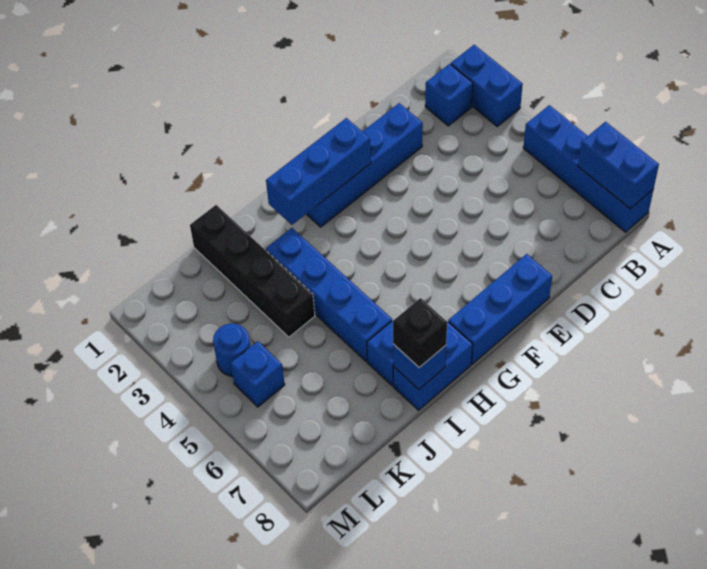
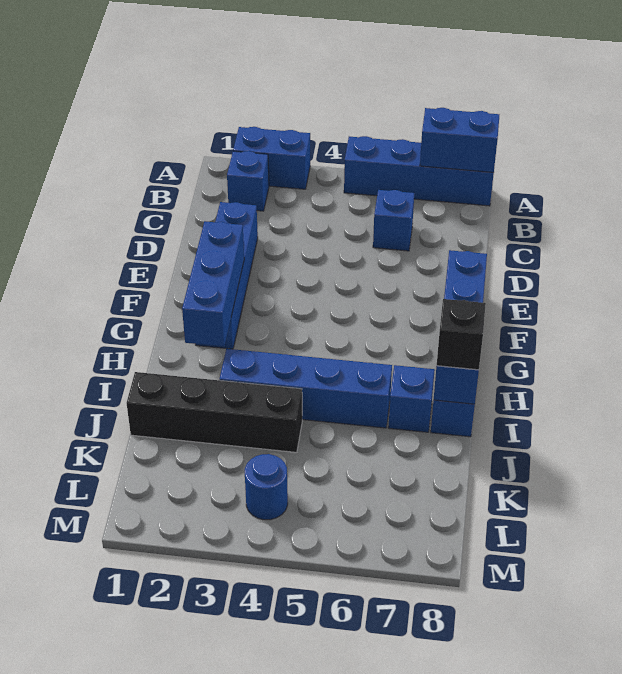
blue brick L5 level 1 -> blue brick C6 level 1

